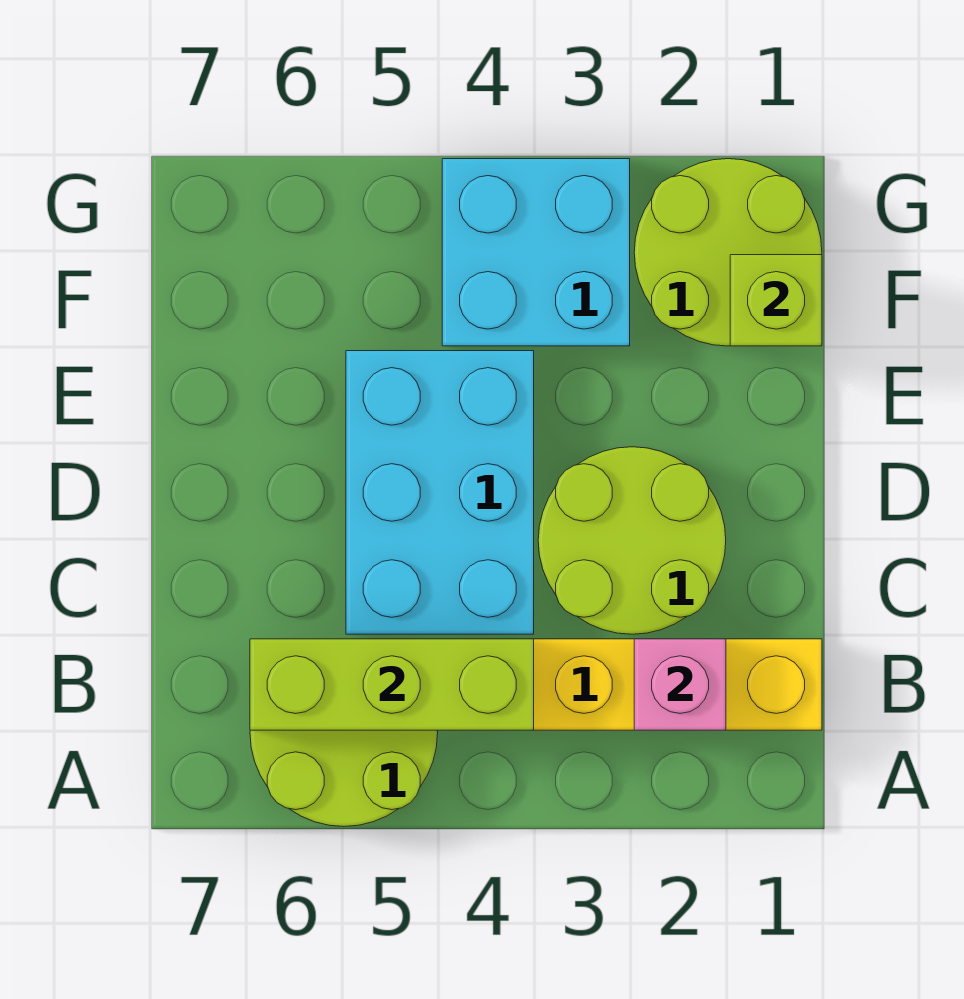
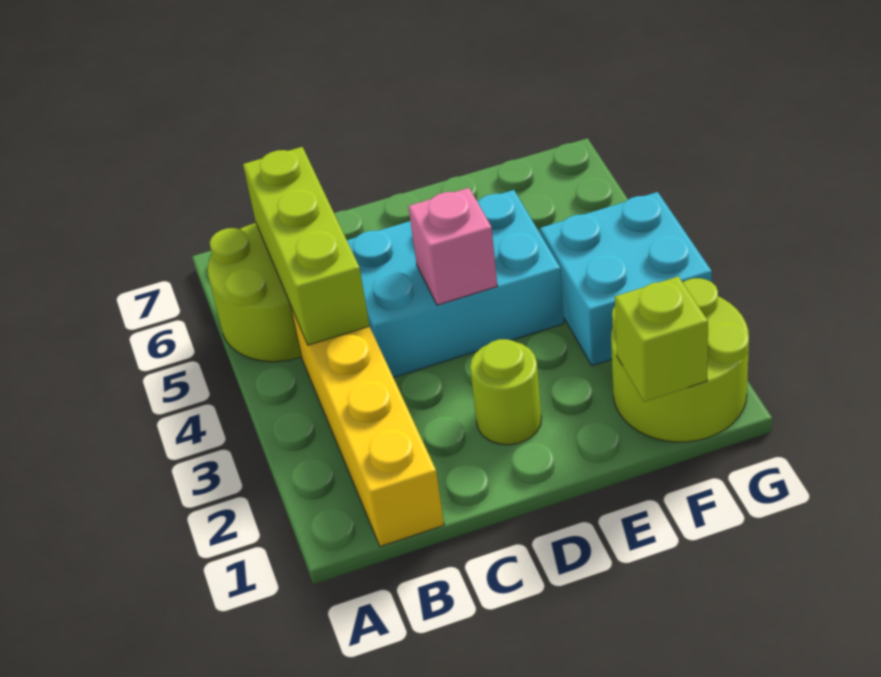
pink brick B2 level 2 -> pink brick D4 level 2
lime round brick C2:D3 level 1 -> lime round brick D2 level 1

